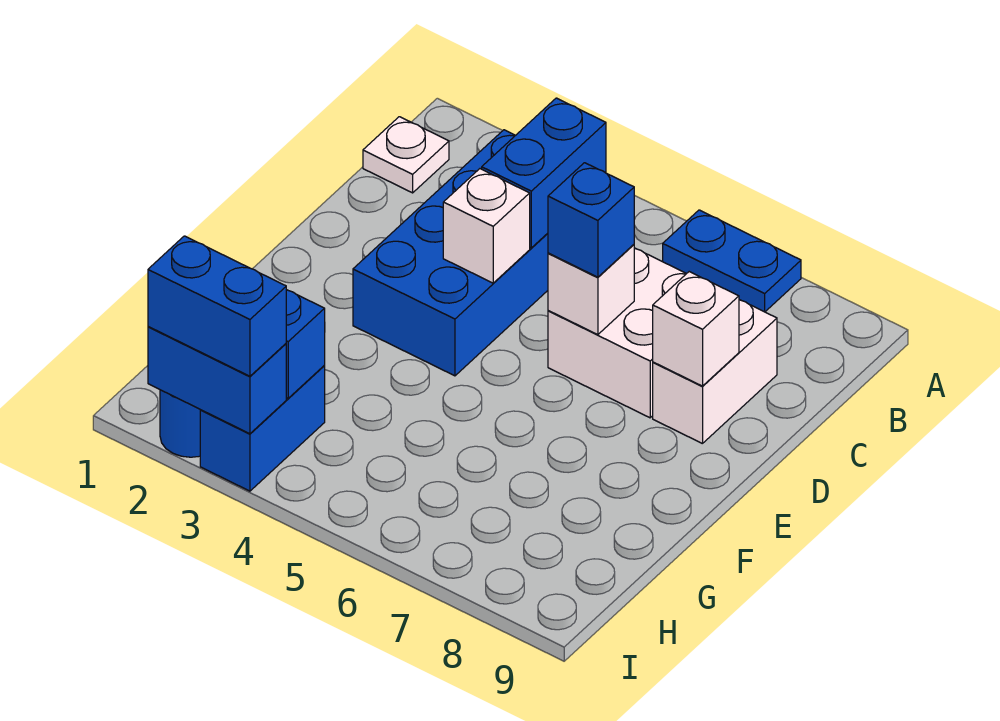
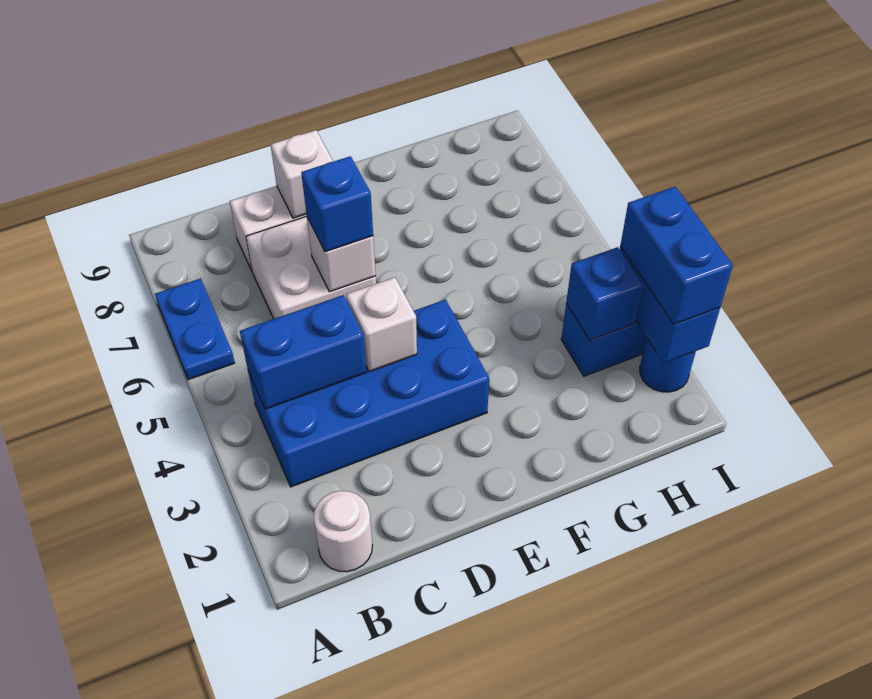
white plate B1 level 1 -> white round brick B1 level 1

